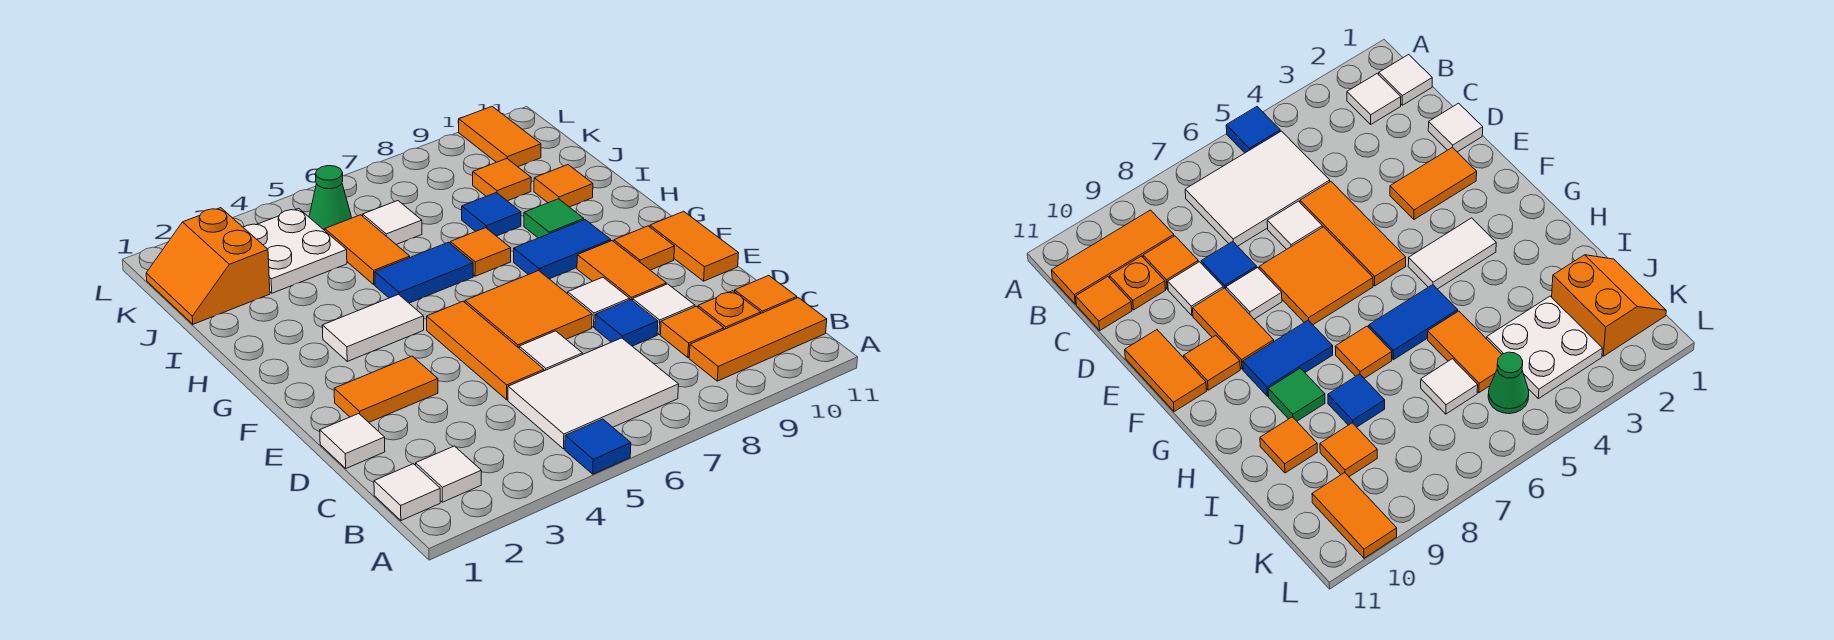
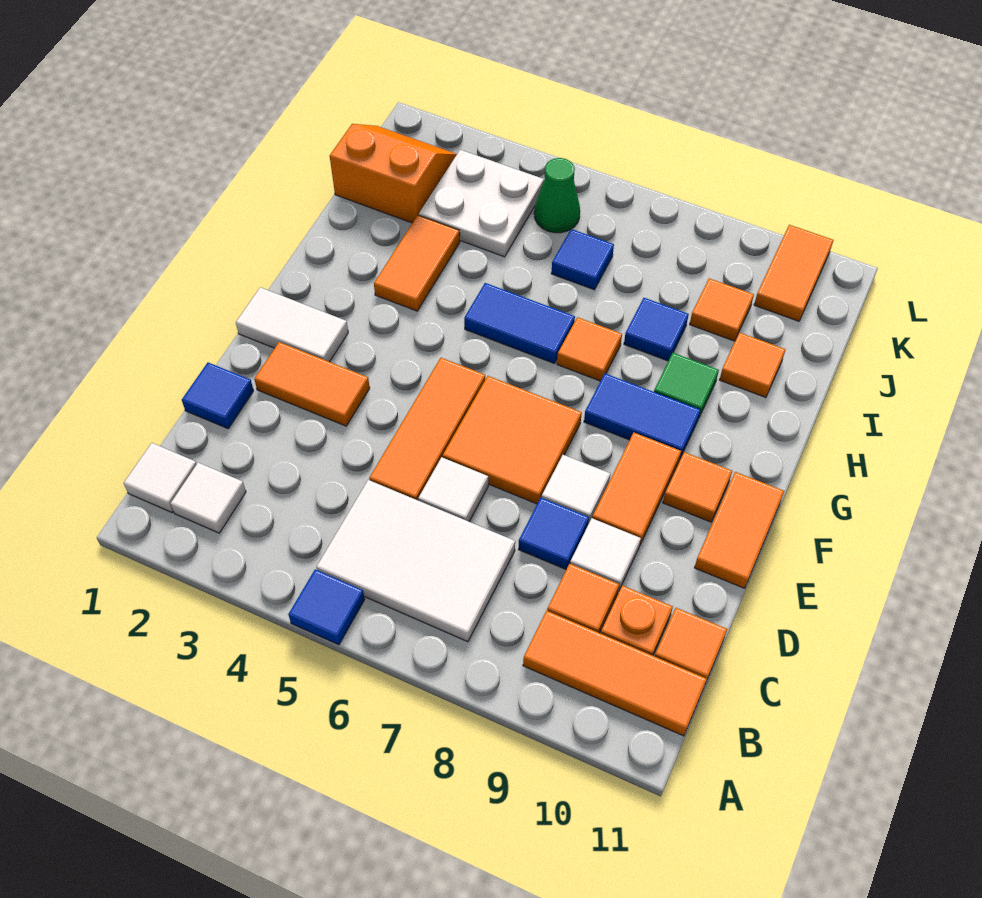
white tile D1 level 1 -> blue tile D1 level 1
white tile G3:G4 level 1 -> white tile F1:F2 level 1
orange tile I5:J5 level 1 -> orange tile H3:I3 level 1
orange slope J1:K2 level 1 top 2 -> orange slope J1:K2 level 1 top J
white tile J6 level 1 -> blue tile J6 level 1

